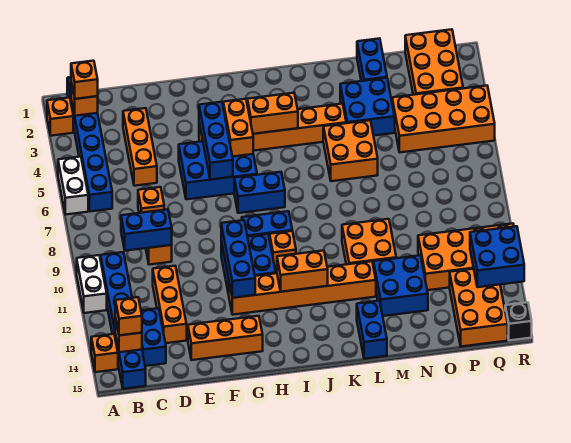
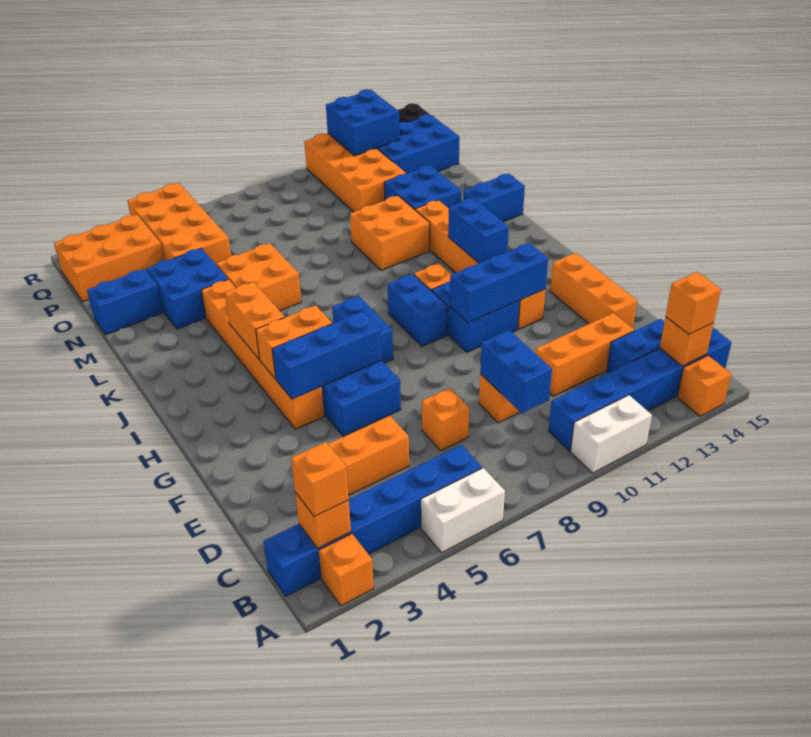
orange brick I12:J12 level 2 -> blue brick I12:J12 level 2
orange brick P13:Q15 level 1 -> blue brick P13:Q15 level 1

